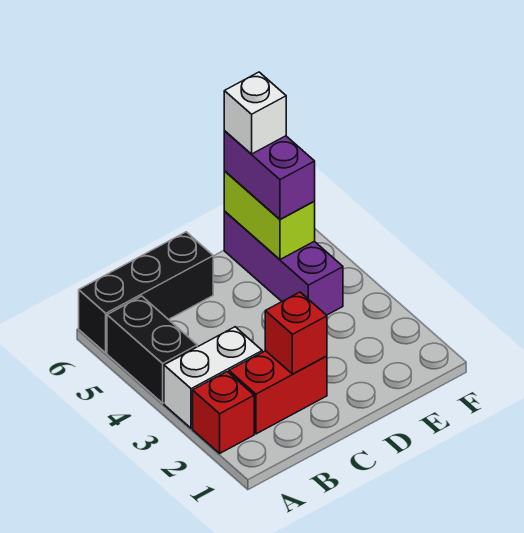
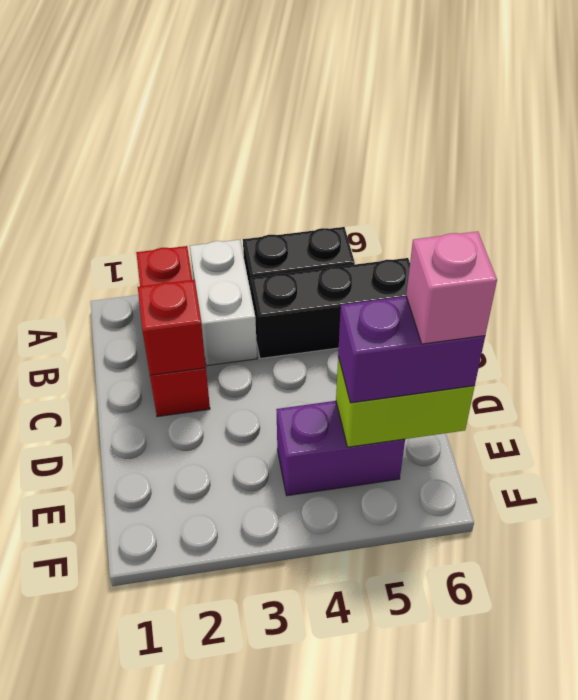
black brick A6:C6 level 1 -> black brick B4:B6 level 1
purple brick E4:E6 level 1 -> purple brick E4:E5 level 1
white brick E6 level 4 -> pink brick E6 level 4

